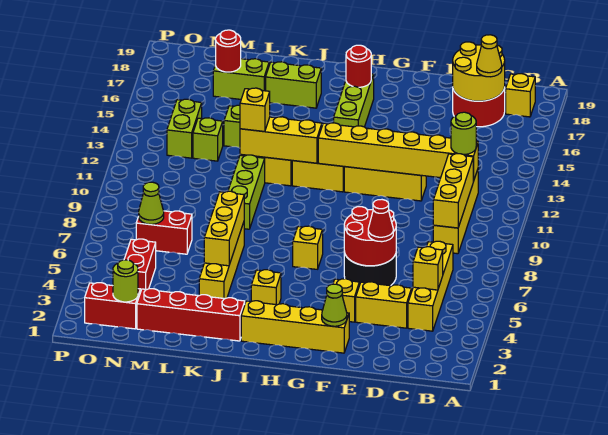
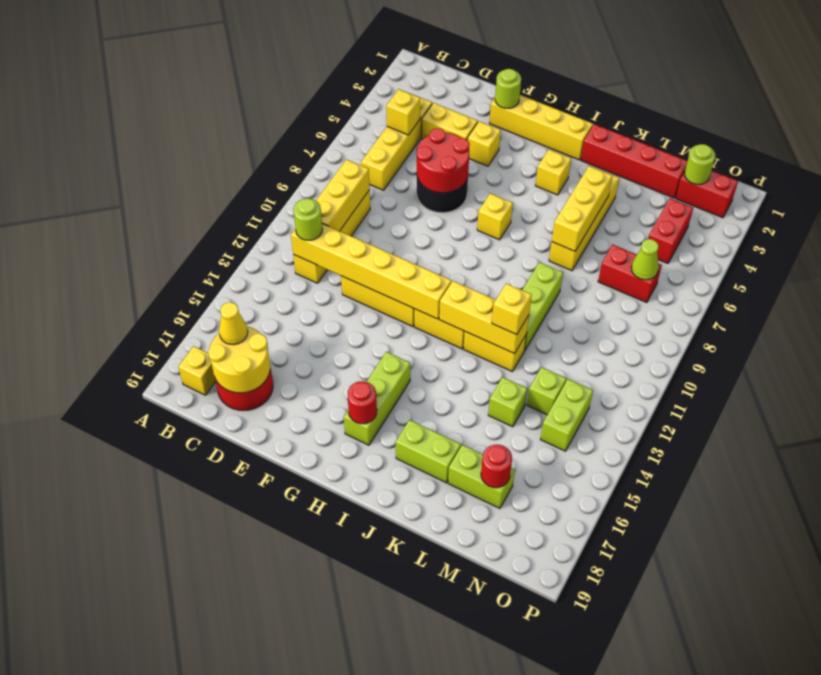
red cone E6 level 3 -> none
lime cone F2 level 2 -> lime round brick F2 level 2

